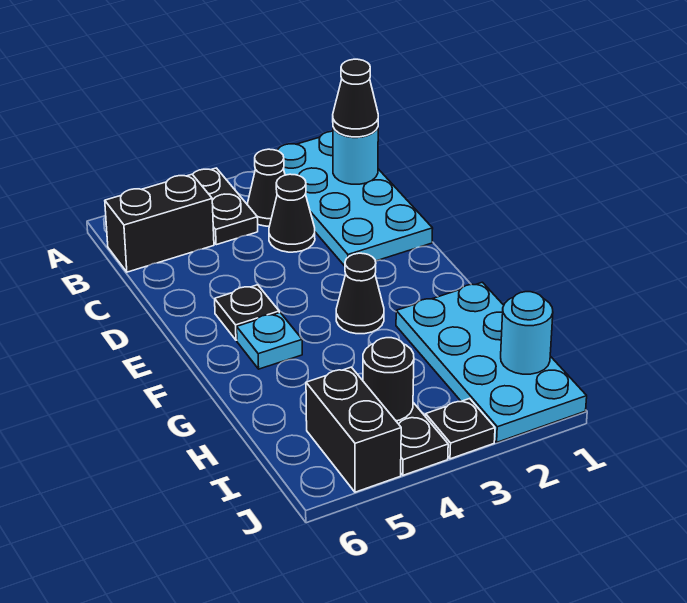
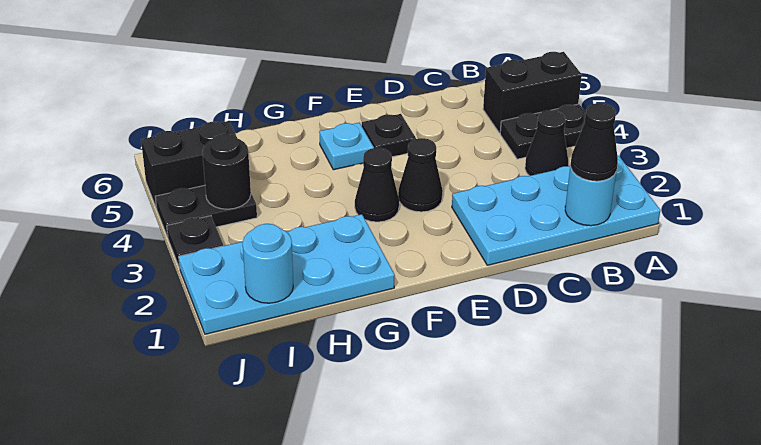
black brick B5:B6 level 1 -> black brick A5:B5 level 1
black cone C3 level 1 -> black cone E3 level 1

